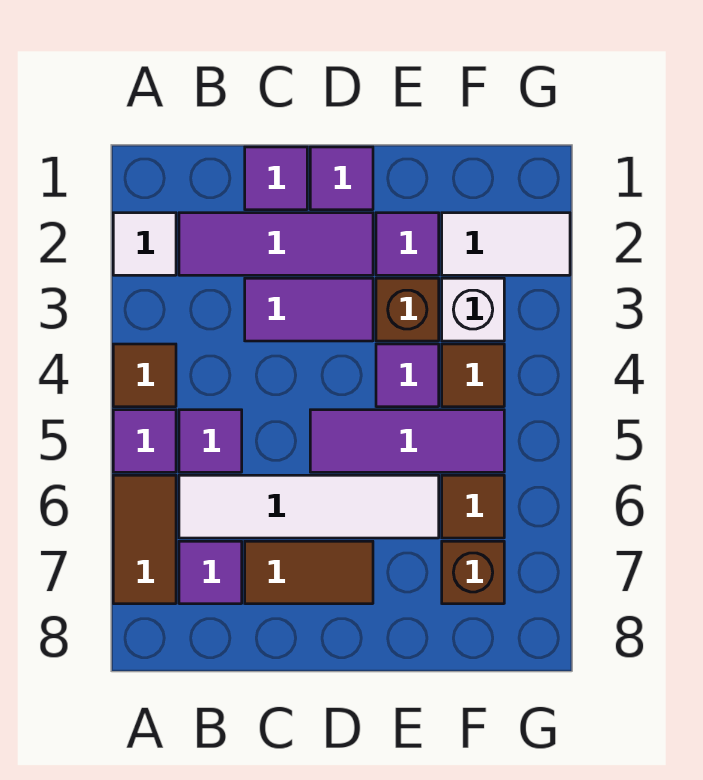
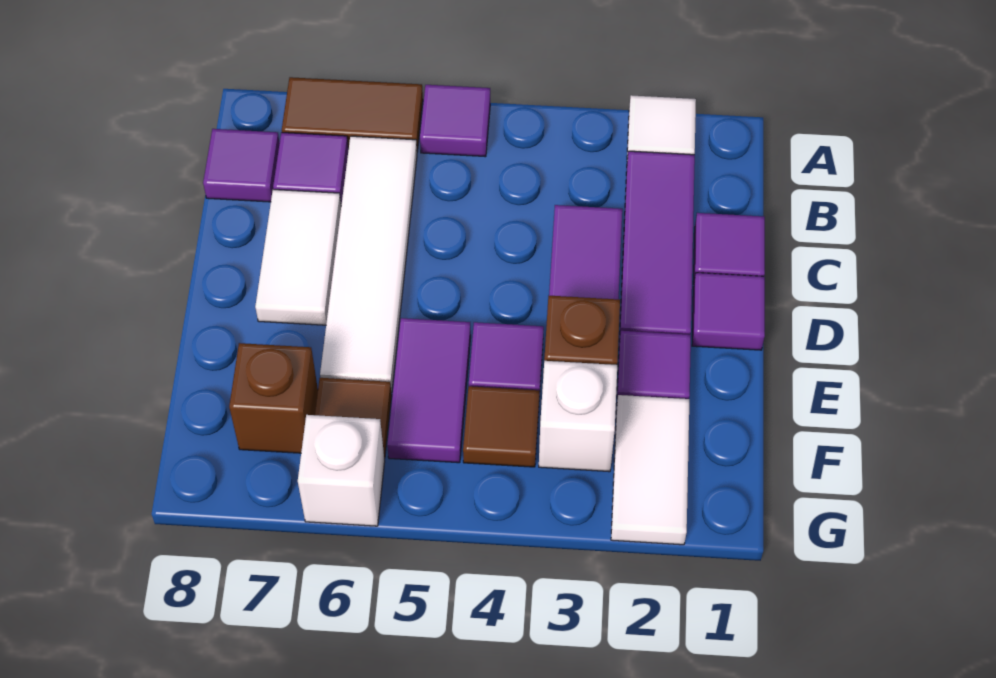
brown tile A4 level 1 -> none
purple tile B5 level 1 -> purple tile B8 level 1
brown tile C7:D7 level 1 -> white tile C7:D7 level 1
purple tile D5:F5 level 1 -> purple tile E5:F5 level 1
none -> white brick G6 level 1

